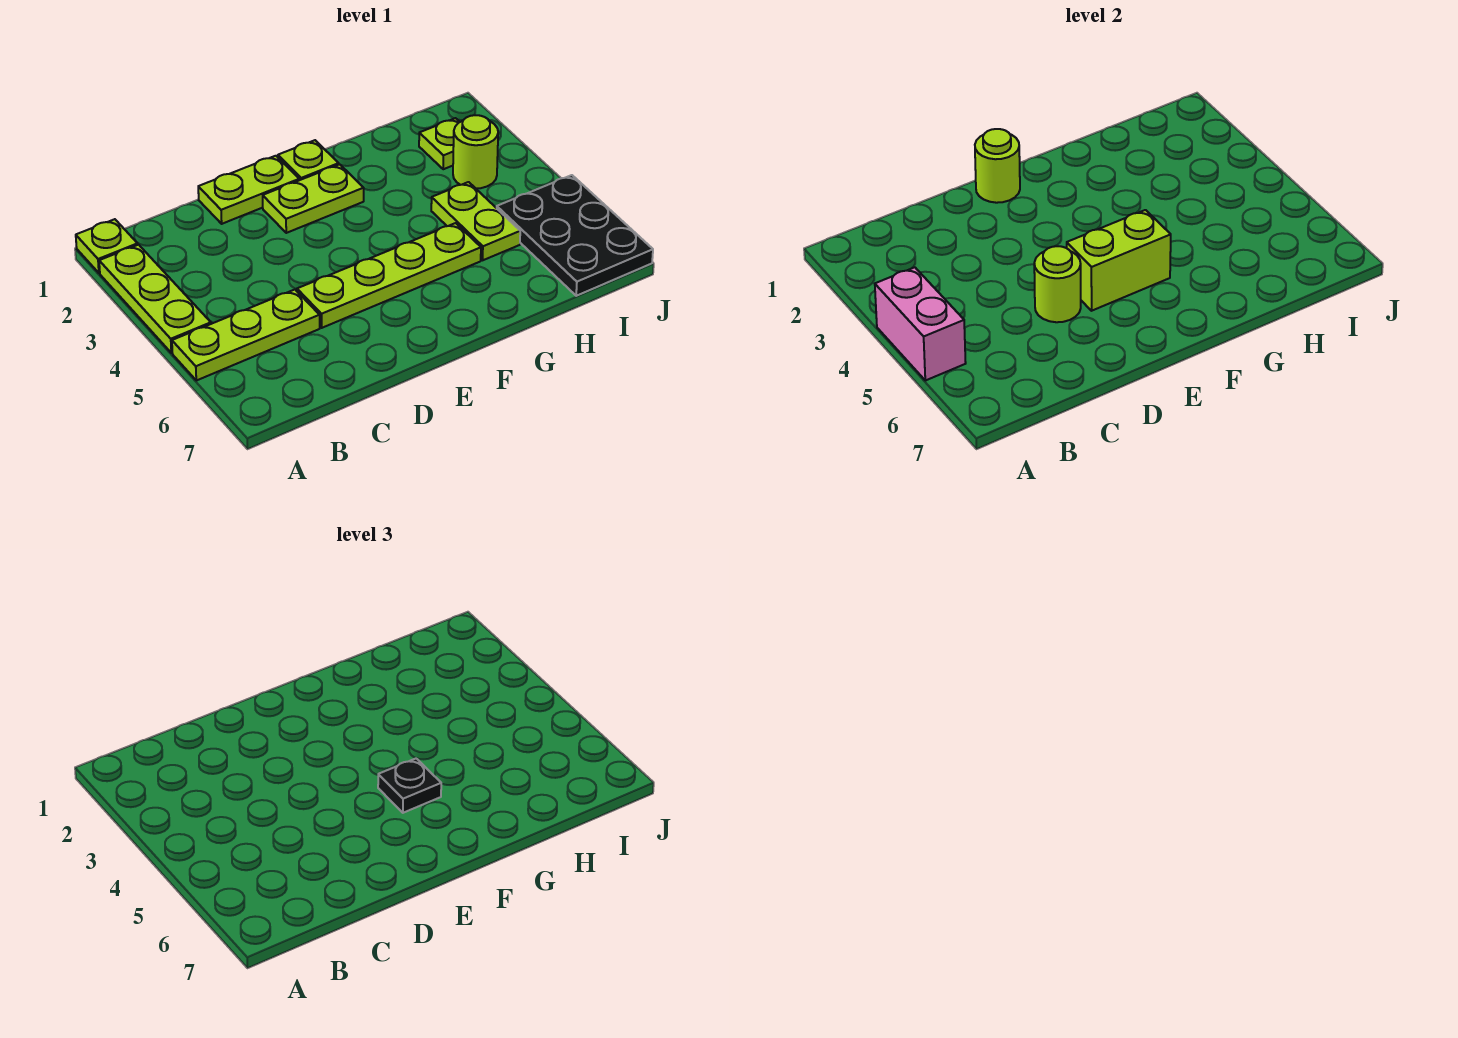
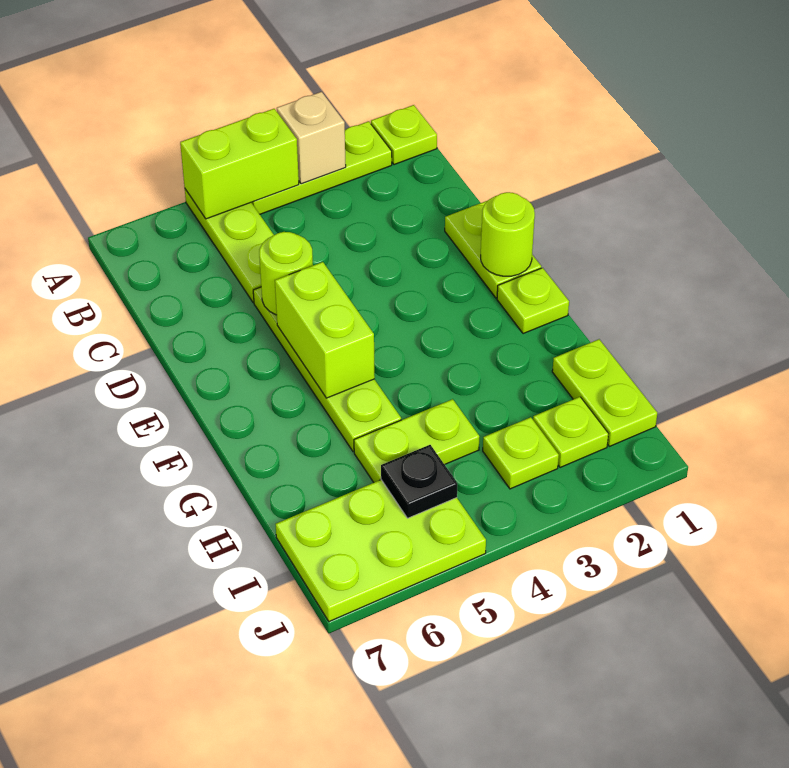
none -> tan brick A3 level 2
pink brick A4:A5 level 2 -> lime brick A4:A5 level 2
lime plate E2:F2 level 1 -> lime plate H1:I1 level 1
black plate F5 level 3 -> black plate I5 level 2
lime round brick I3 level 1 -> lime plate I3 level 1
black plate I5:J7 level 1 -> lime plate I5:J7 level 1

